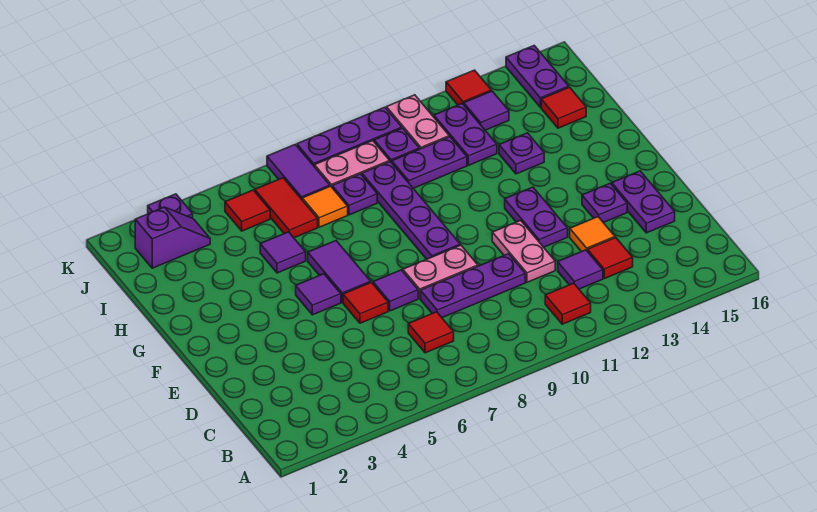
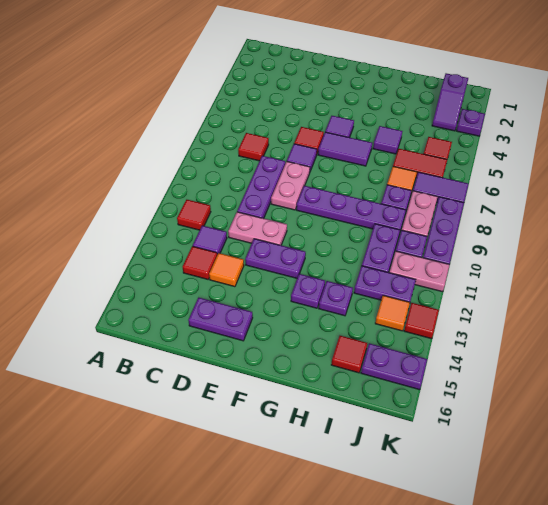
purple plate E14 level 1 -> purple plate G13 level 1
purple tile J13 level 1 -> orange tile J13 level 1

